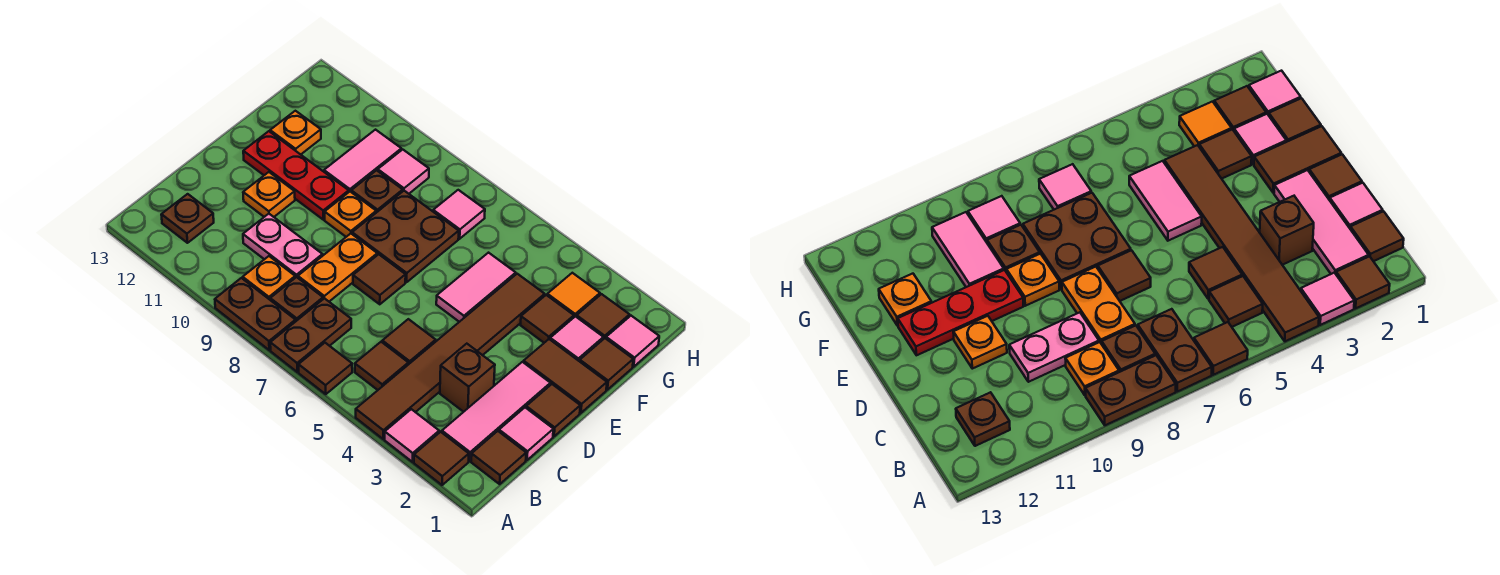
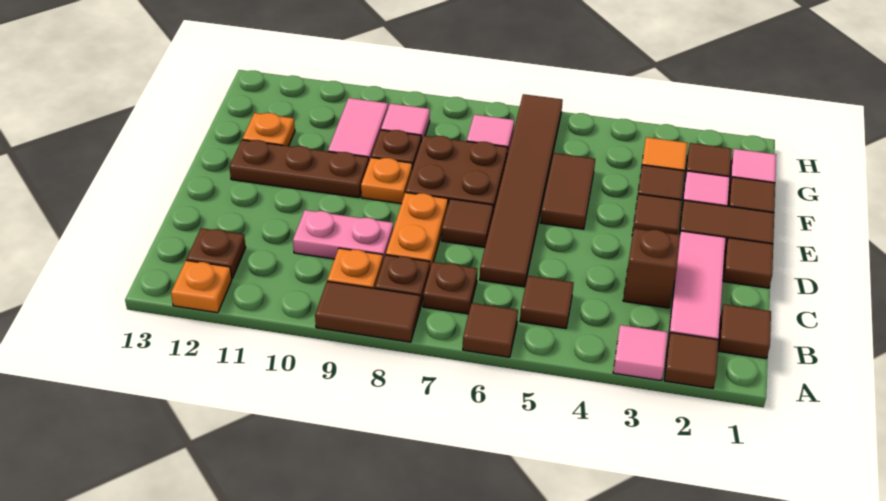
brown tile A4:F4 level 1 -> brown tile C6:H6 level 1
brown plate A7:B7 level 1 -> brown plate B7 level 1
brown plate A8:A9 level 1 -> brown tile A8:A9 level 1
pink tile C1 level 1 -> none
brown tile C5 level 1 -> brown tile E3 level 1
orange plate D11 level 1 -> orange plate A12 level 1
pink tile E5:F5 level 1 -> brown tile E5:F5 level 1
red plate E10:E12 level 1 -> brown plate E10:E12 level 1

